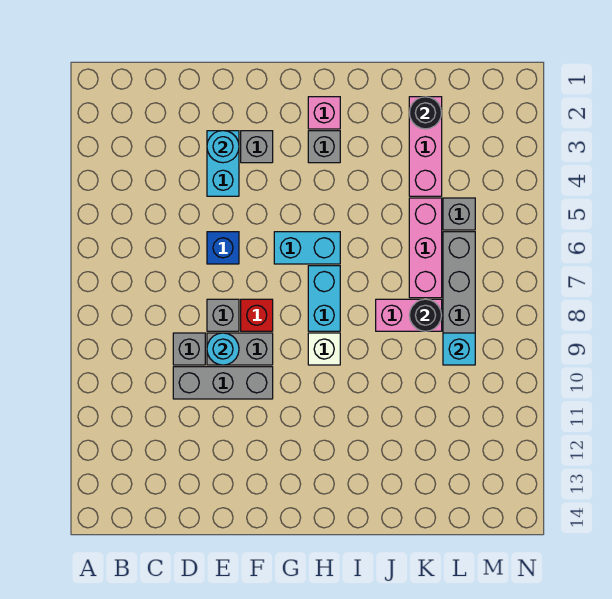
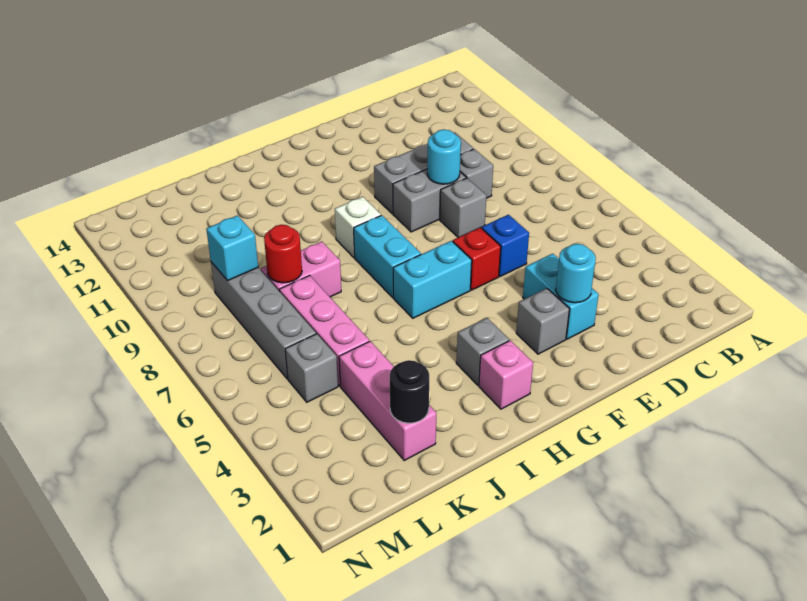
red brick F8 level 1 -> red brick F6 level 1
black round brick K8 level 2 -> red round brick K8 level 2

